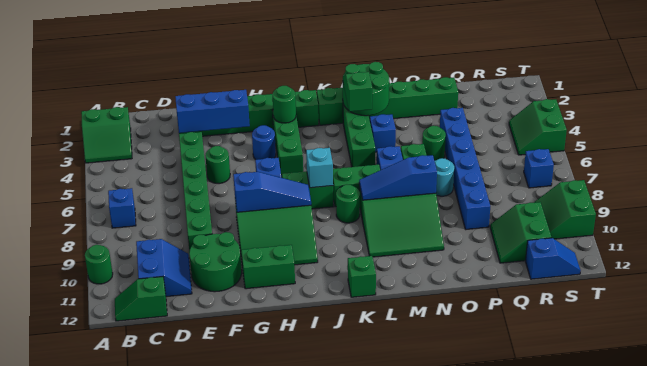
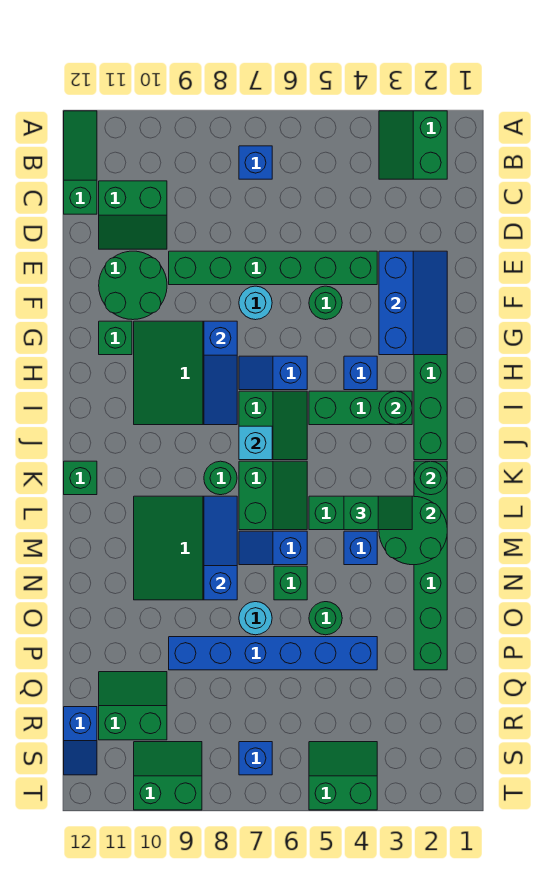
green round brick A10 level 1 -> green round brick K2 level 2
green slope B12:C12 level 1 top C -> green slope A12:C12 level 1 top C
blue slope C10:D11 level 1 top C -> green slope C10:D11 level 1 top C
none -> cyan round brick F7 level 1
green brick G11:H11 level 1 -> green brick G11 level 1
blue round brick H4 level 1 -> blue brick H4 level 1

